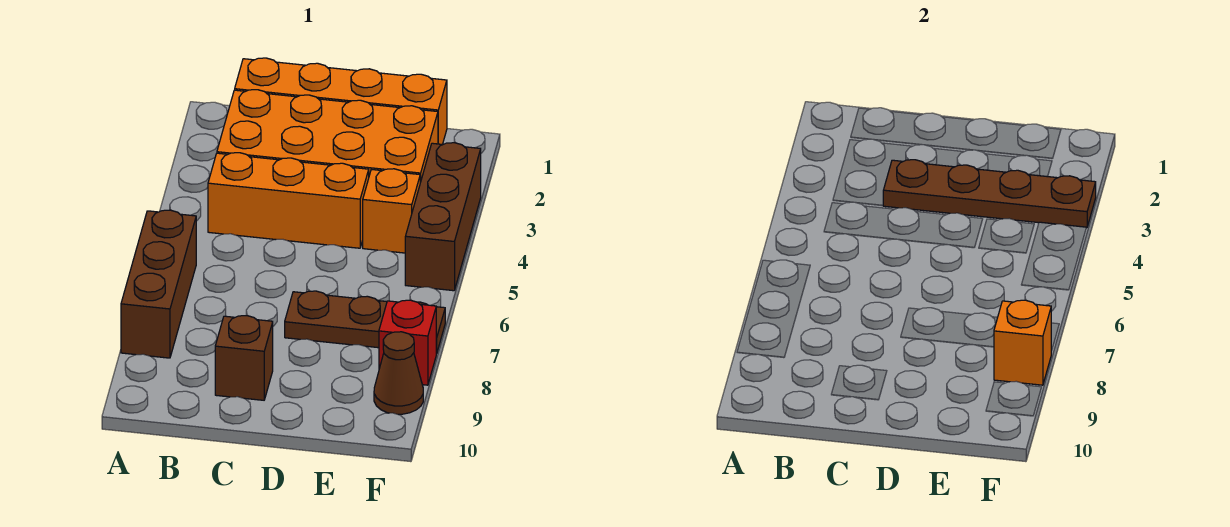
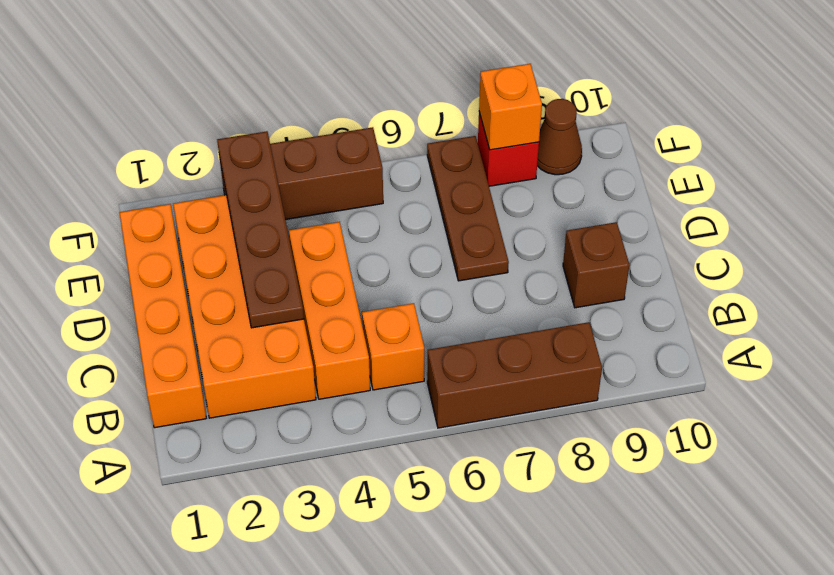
orange brick E4 level 1 -> orange brick B5 level 1

